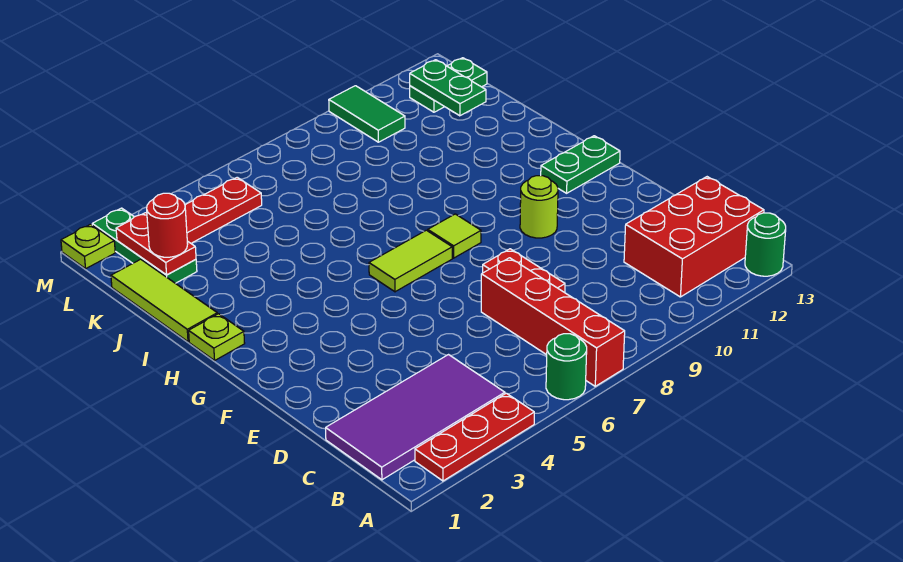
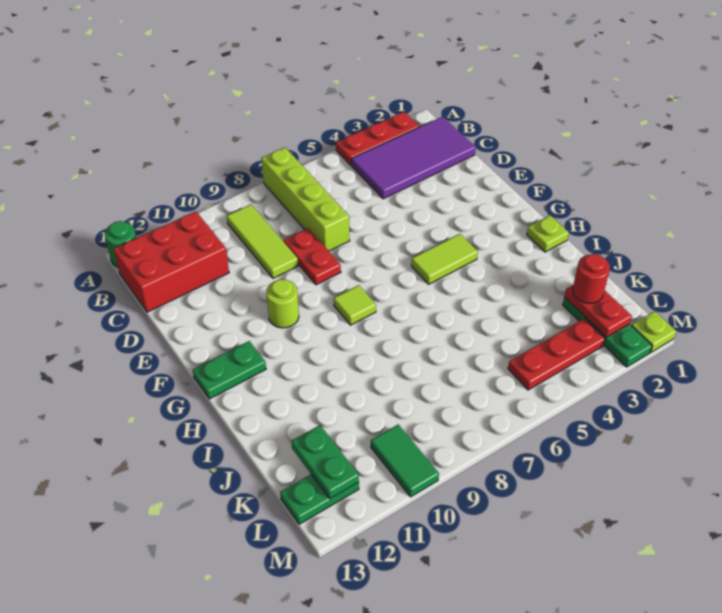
green round brick A6 level 1 -> none
red brick A7:D7 level 1 -> lime brick A7:D7 level 1
lime tile G6:G7 level 1 -> lime tile G4:G5 level 1
lime tile I1:K1 level 1 -> lime tile B9:D9 level 1

